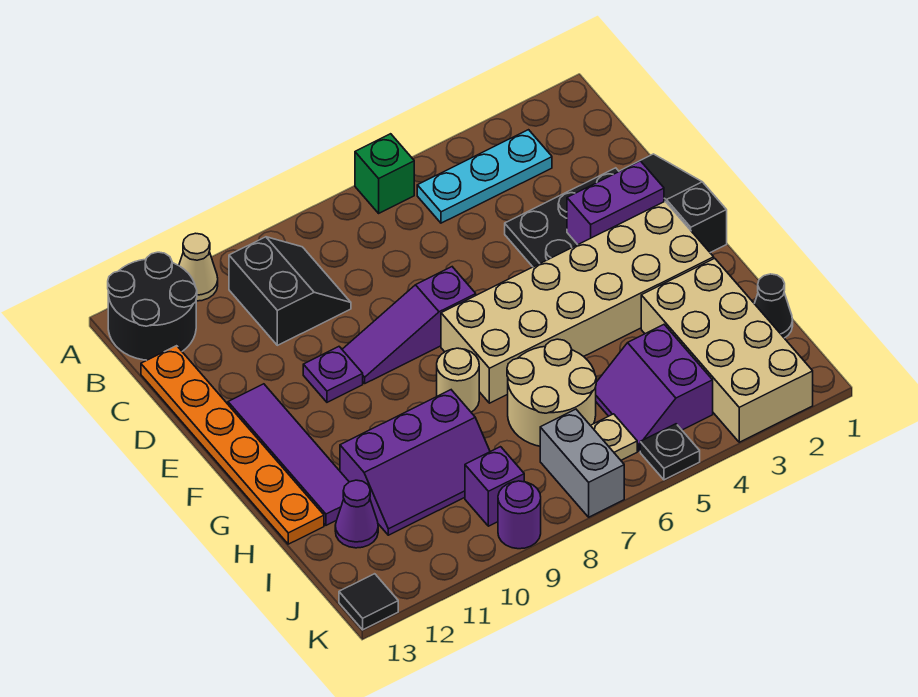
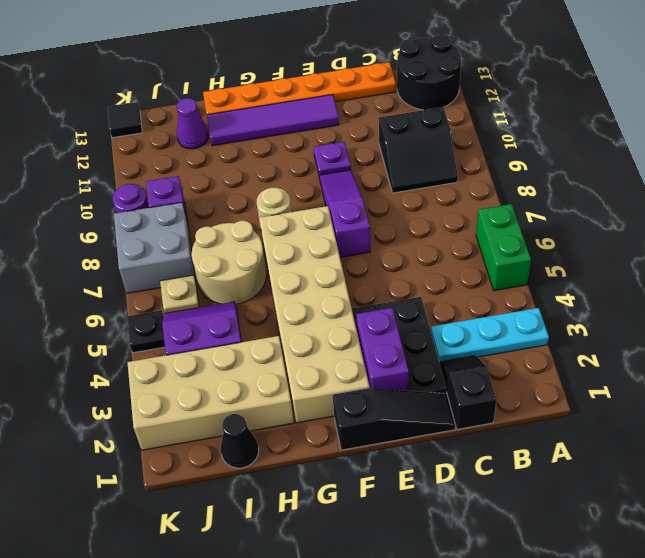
green brick A6 level 1 -> green brick A5:A6 level 1
tan cone A11 level 1 -> none
cyan plate B3:B5 level 1 -> cyan plate A3:C3 level 1
none -> black slope C1:C2 level 1 top 1
purple slope H9:I11 level 1 top H -> none
grey brick J7:K7 level 1 -> grey brick J7:K8 level 1

